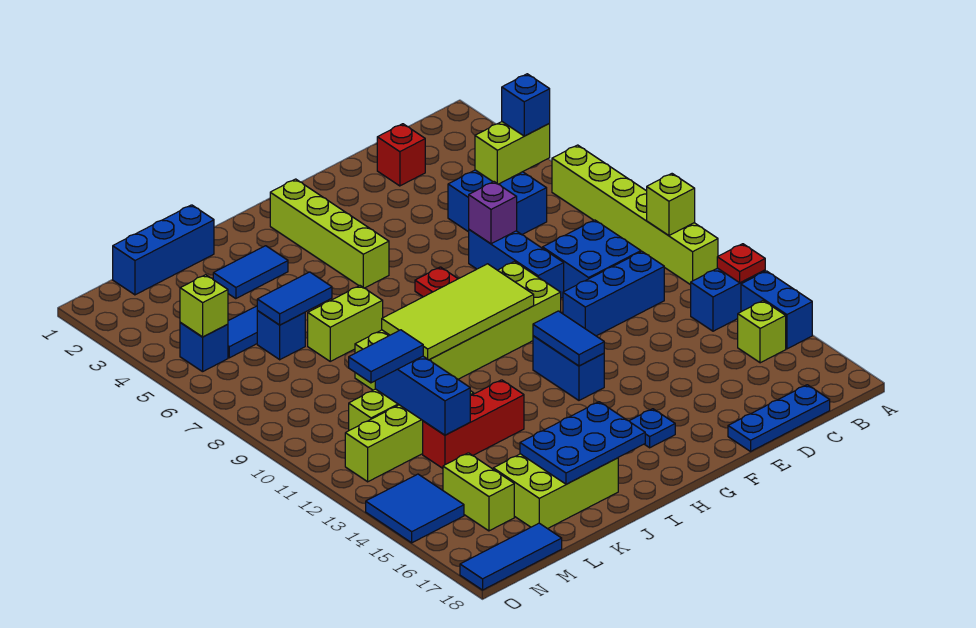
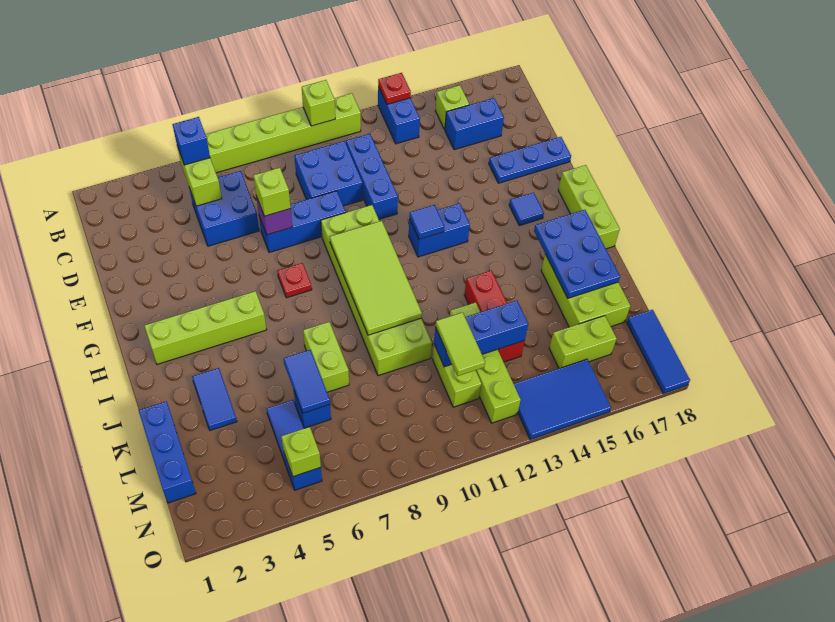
blue brick A14:A15 level 1 -> blue brick C15:C16 level 1
blue plate C18:E18 level 1 -> blue plate E16:E18 level 1
red brick D2 level 1 -> none
none -> lime brick E7 level 3
blue tile G12:G13 level 2 -> blue tile G12 level 2
blue plate G16 level 1 -> blue tile G16 level 1
none -> lime brick G18:I18 level 1
blue tile L11:M11 level 3 -> lime tile L11:M11 level 3
blue tile N14:O15 level 1 -> blue tile N13:O15 level 1

